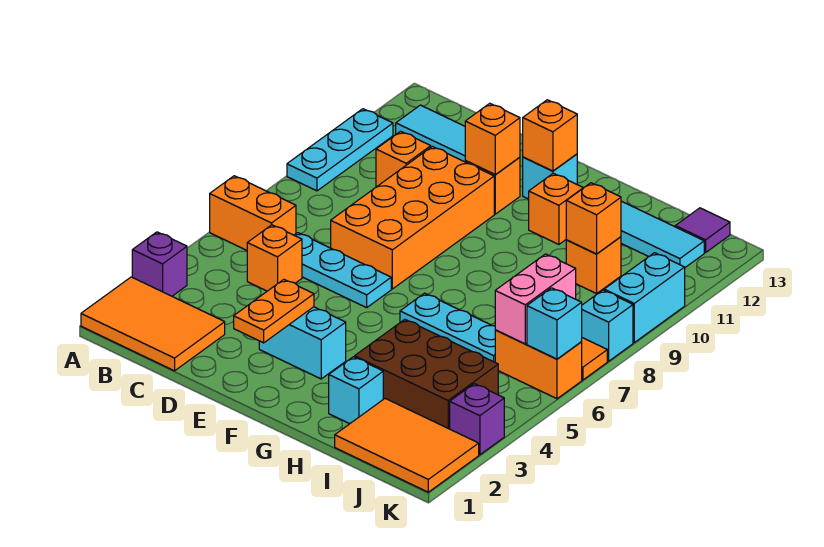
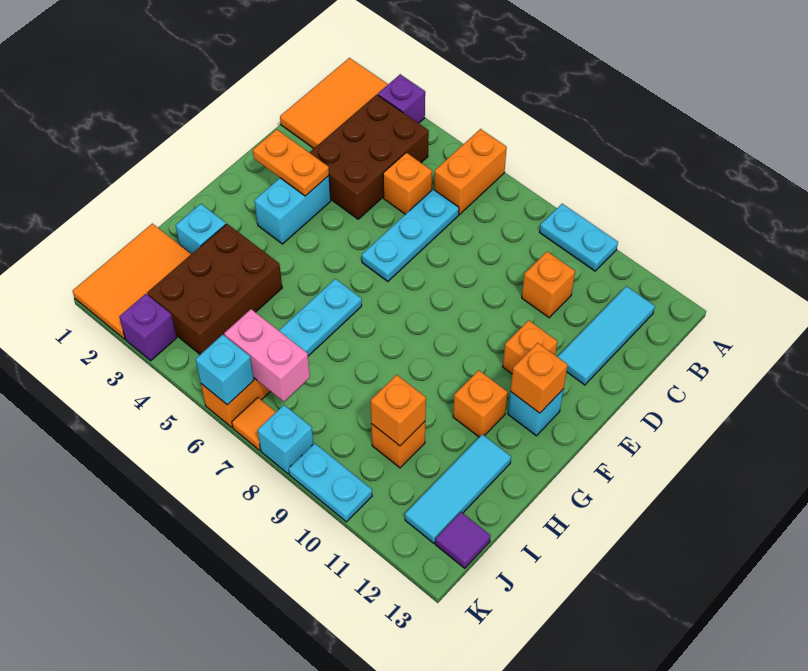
cyan plate A9:A11 level 1 -> cyan plate A9:A10 level 1
none -> brown brick B3:D4 level 1
orange brick D7:E10 level 1 -> none
orange brick E11 level 2 -> none
cyan brick K9:K10 level 1 -> cyan plate K9:K10 level 1

